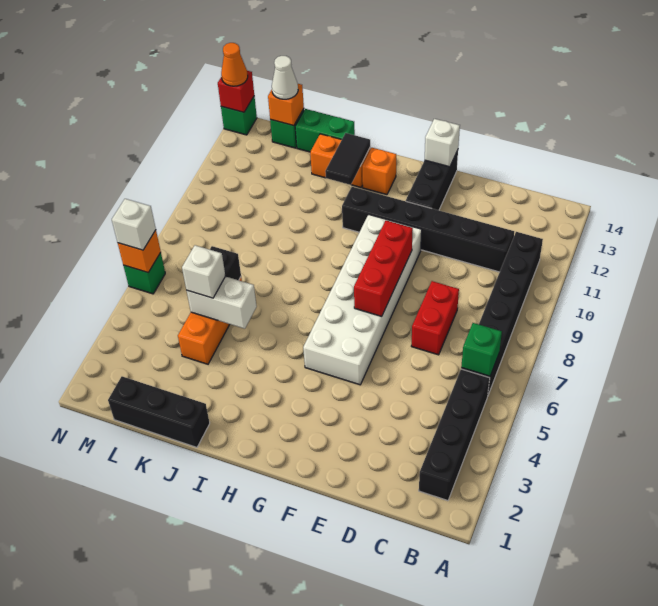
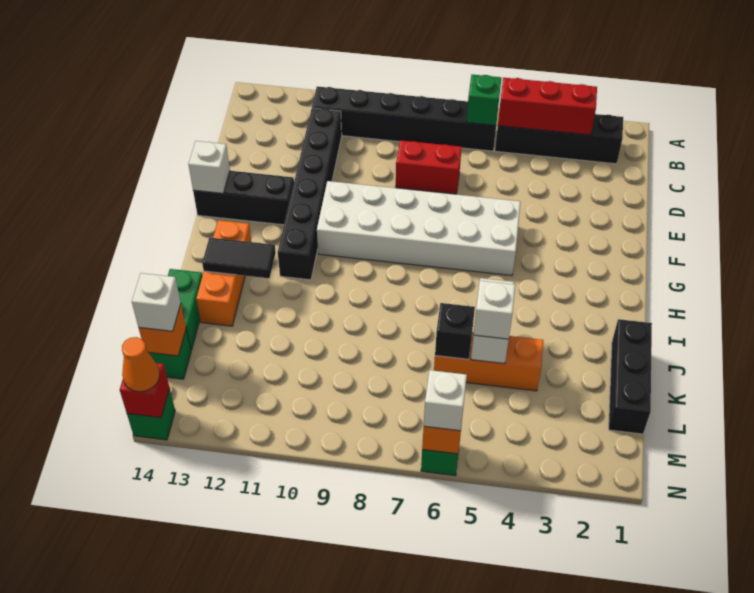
red brick F7:F9 level 2 -> red brick B3:B5 level 2
white cone L14 level 3 -> white brick L14 level 3

